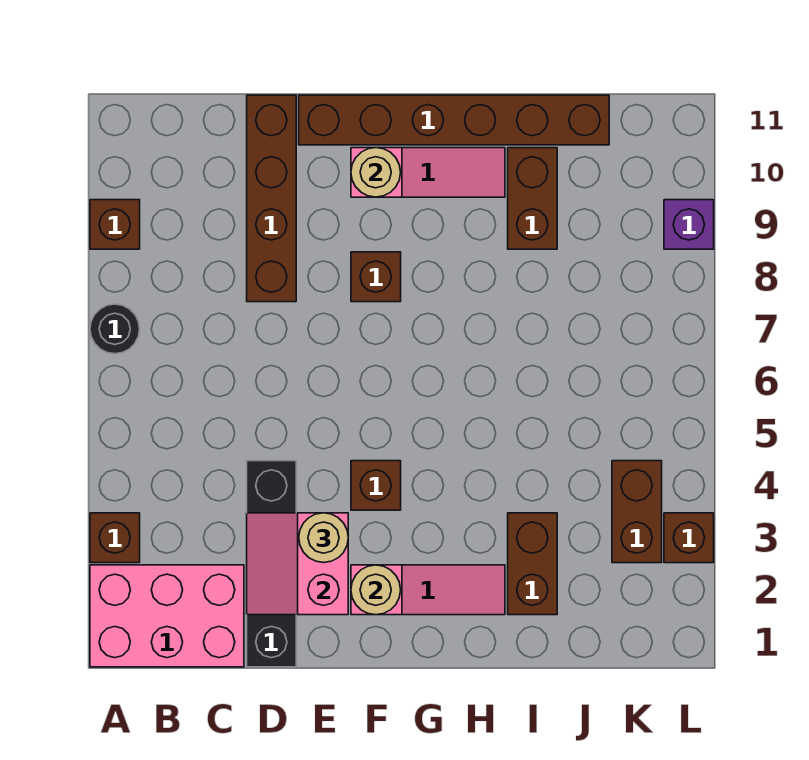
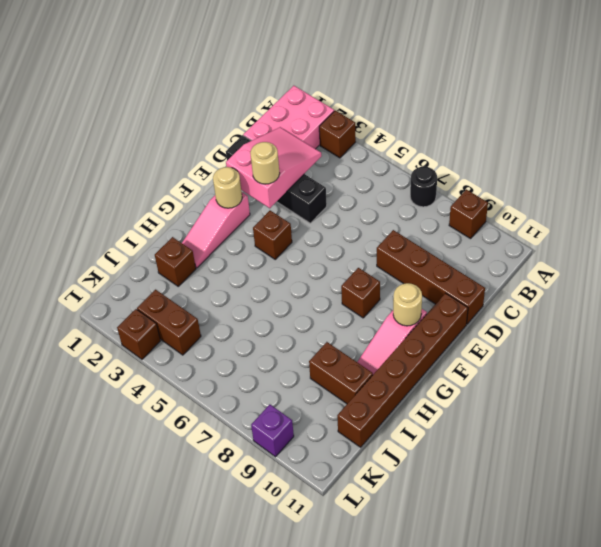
pink slope D2:E3 level 2 top E -> pink slope C2:E3 level 2 top E
brown brick I2:I3 level 1 -> brown brick I2 level 1

